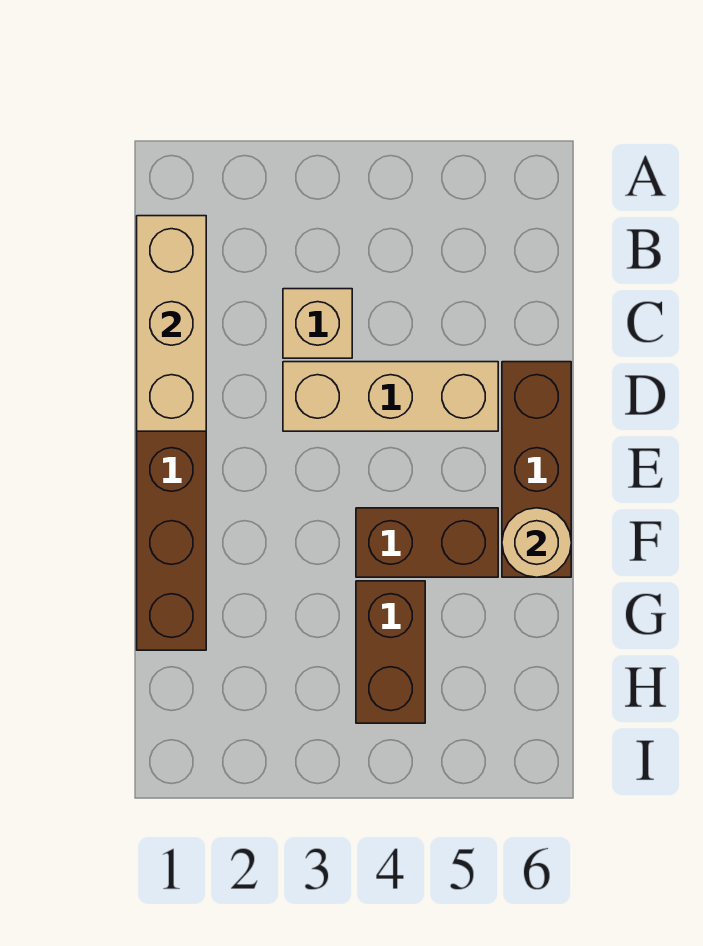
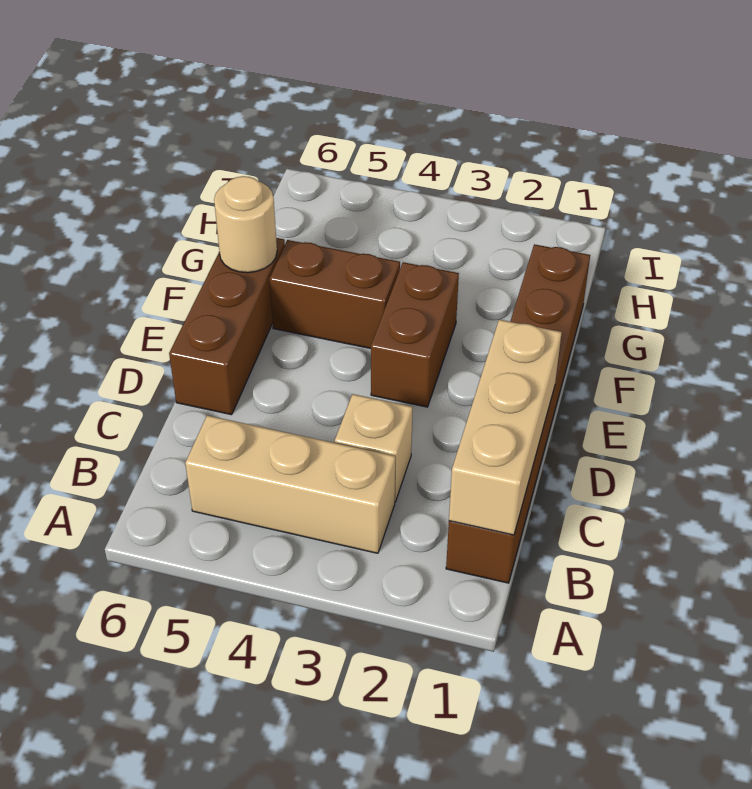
tan brick D3:D5 level 1 -> tan brick B3:B5 level 1
brown brick G4:H4 level 1 -> brown brick E3:F3 level 1

